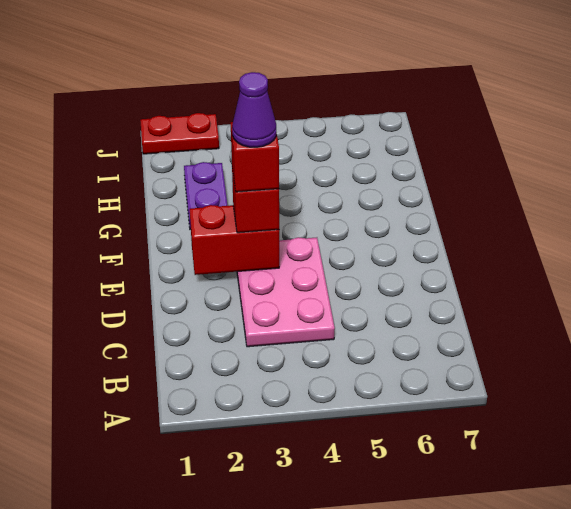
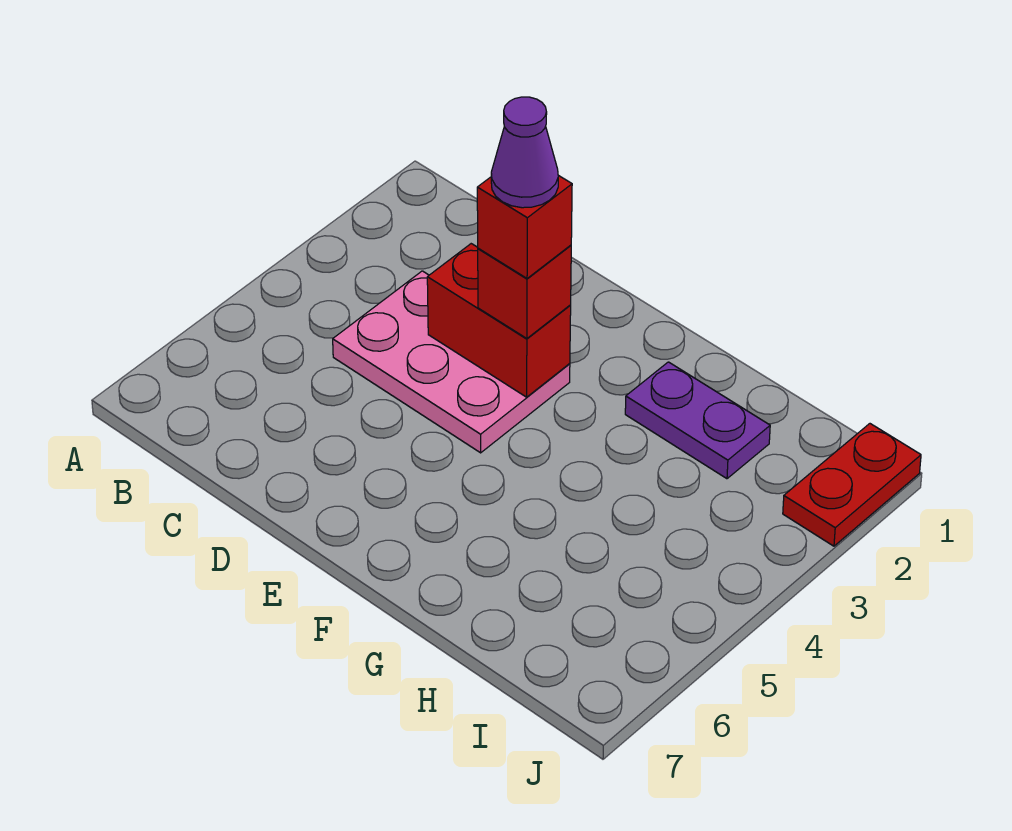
red brick E2:E3 level 2 -> red brick D3:E3 level 2

